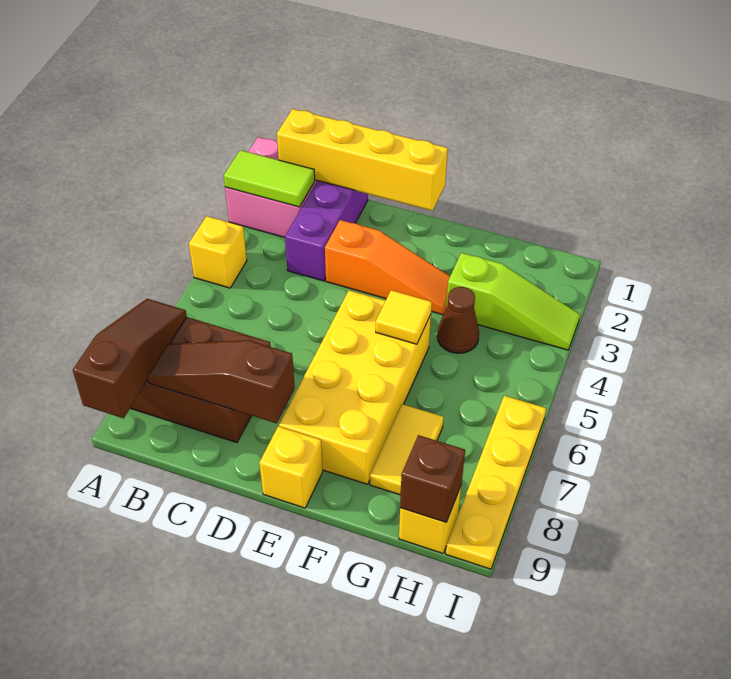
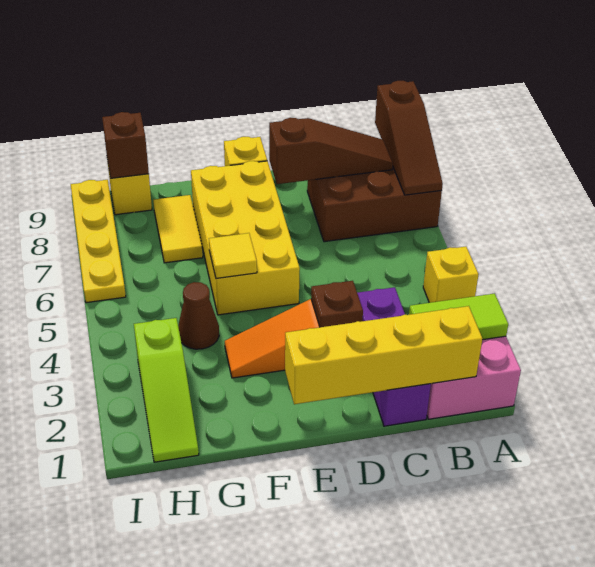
none -> brown plate D3 level 2
lime slope G3:I3 level 1 top G -> lime slope H1:H3 level 1 top 3

